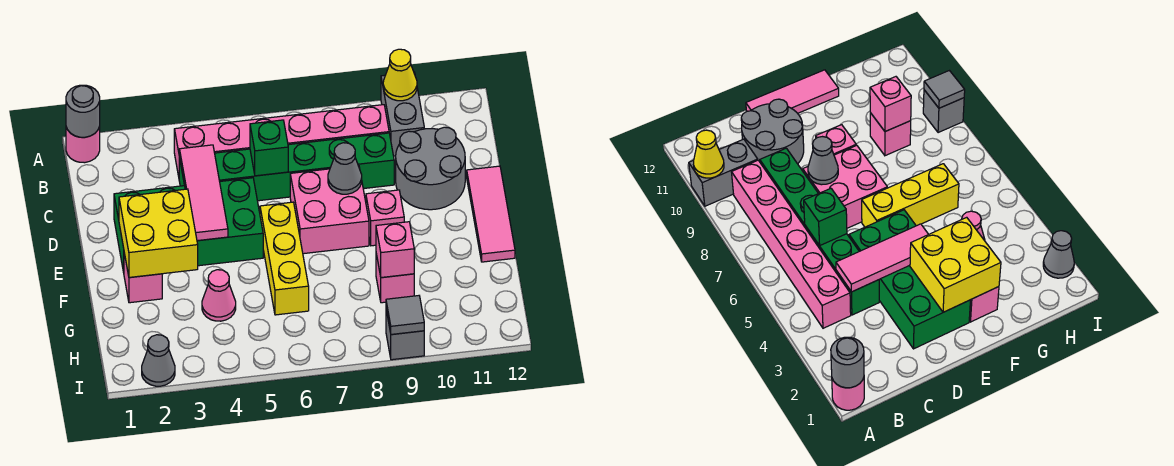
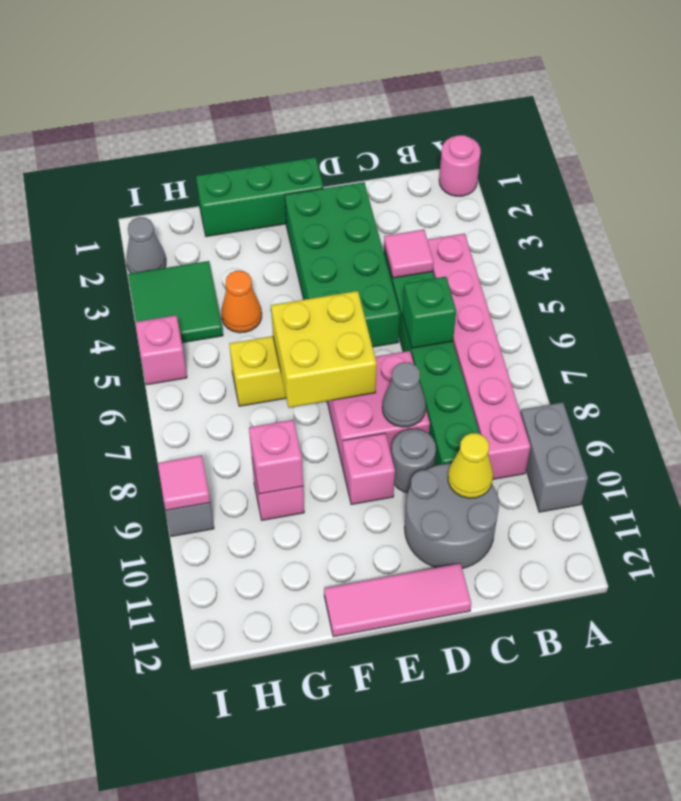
grey round brick A1 level 2 -> grey round brick D9 level 1
grey brick A10:B10 level 1 -> grey brick A9:A10 level 1
yellow cone A10 level 2 -> yellow cone C10 level 2
pink tile C4:E4 level 2 -> pink tile C4 level 2
none -> green brick E1:G1 level 1
yellow brick E2:F3 level 2 -> yellow brick E6:F7 level 2
pink brick F2 level 1 -> pink brick I5 level 1
pink cone G4 level 1 -> orange cone G4 level 1
none -> green tile H3:I4 level 1
grey tile I9 level 2 -> pink tile I9 level 2

